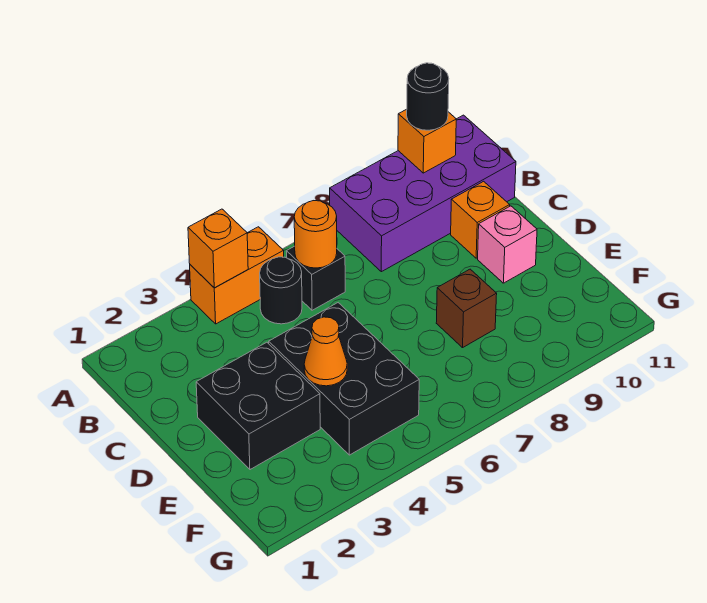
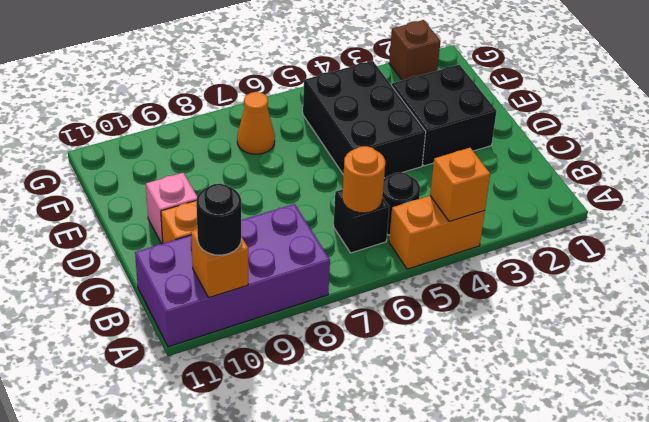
orange cone E4 level 2 -> orange cone F7 level 1
brown brick E8 level 1 -> brown brick G2 level 1

